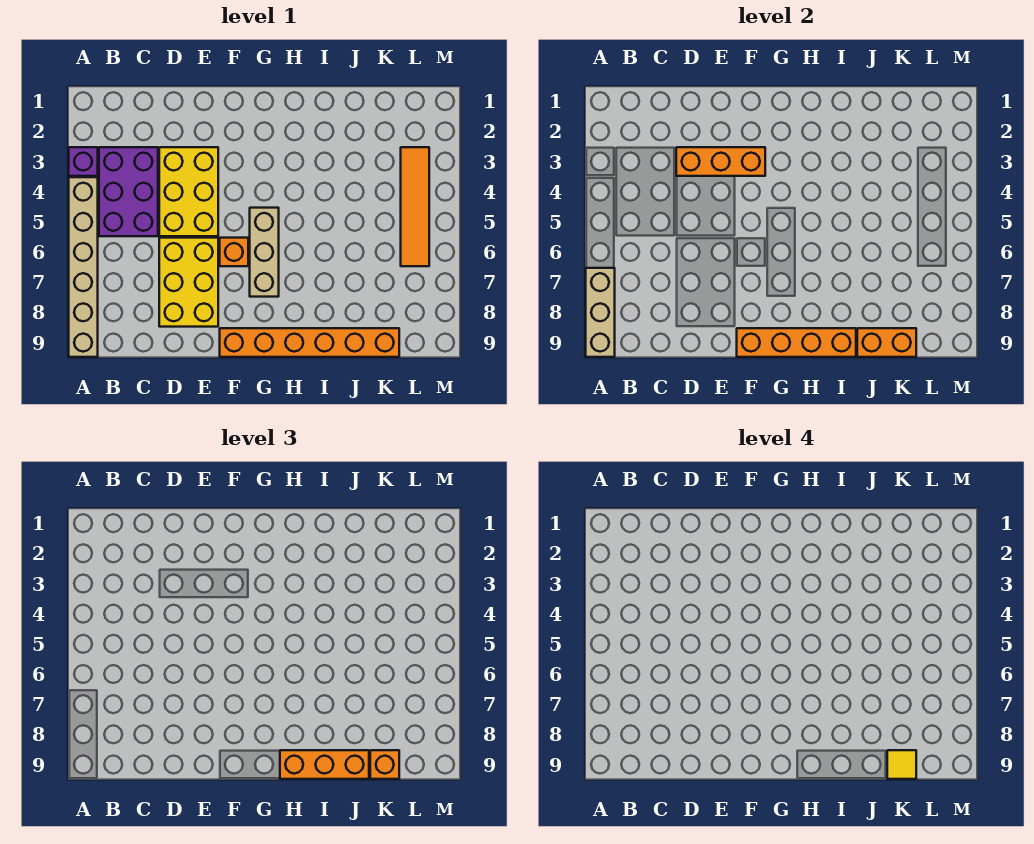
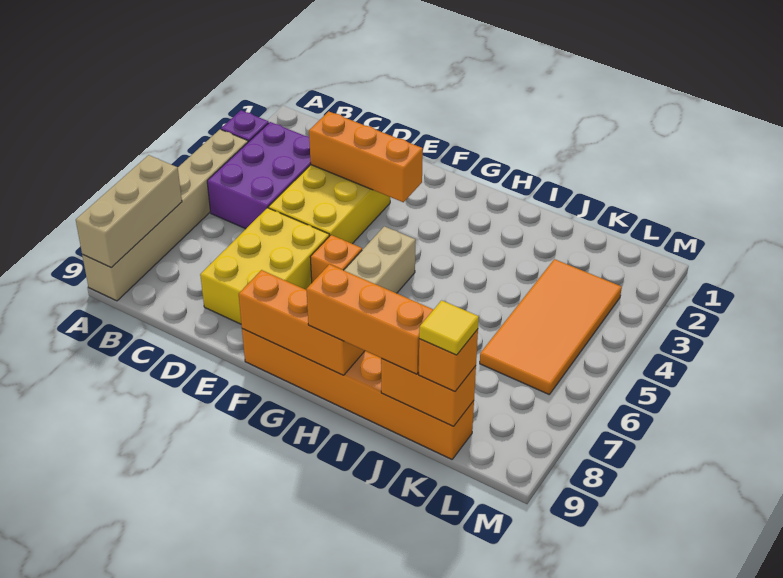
orange brick F9:I9 level 2 -> orange brick F9:H9 level 2
orange tile L3:L6 level 1 -> orange tile K3:L6 level 1

